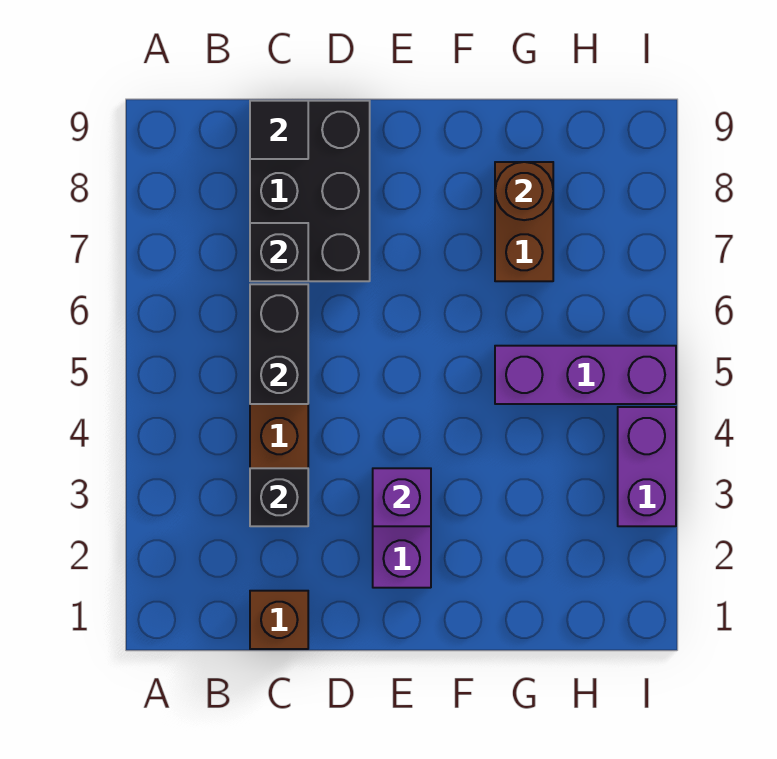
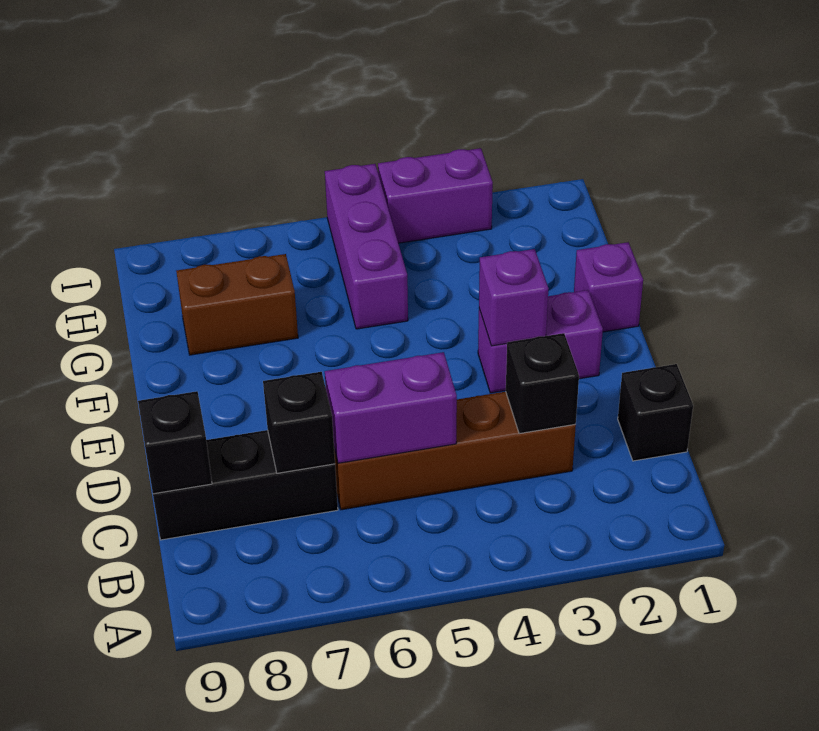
brown brick C1 level 1 -> black brick C1 level 1
black brick C5:C6 level 2 -> purple brick C5:C6 level 2
black brick C7:D9 level 1 -> black brick C7:C9 level 1
black tile C9 level 2 -> black brick C9 level 2
none -> purple brick F1 level 1
brown round brick G8 level 2 -> none

